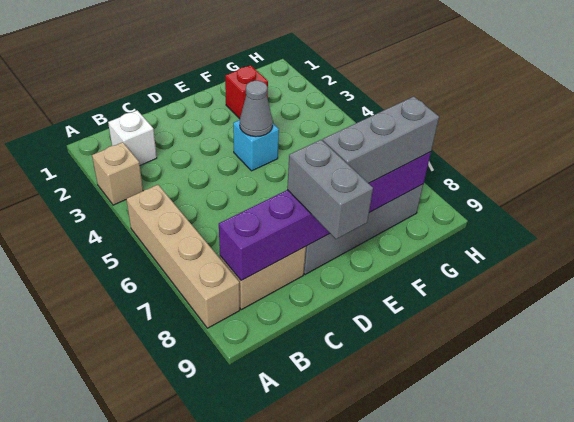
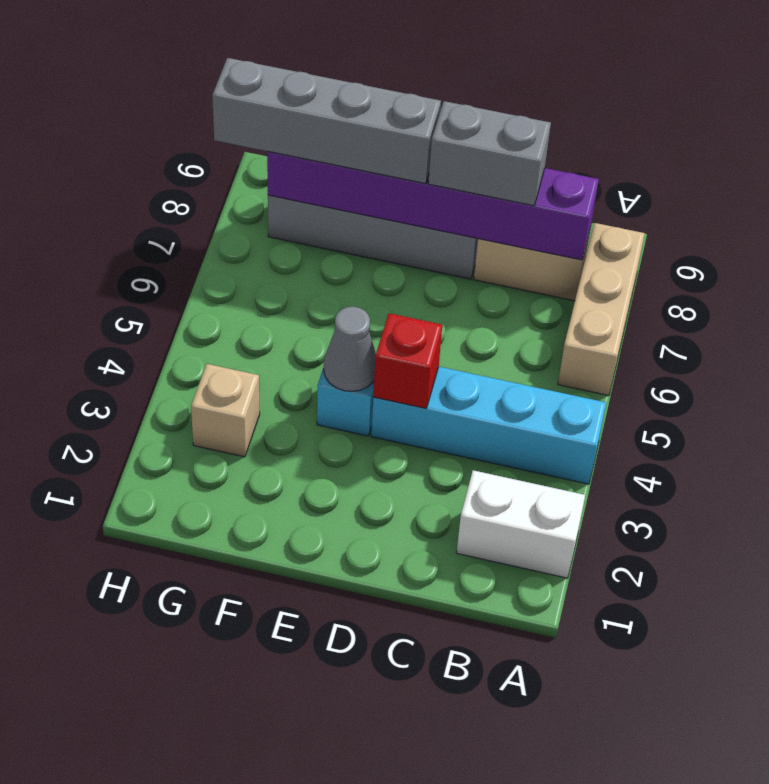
tan brick A3 level 1 -> tan brick G3 level 1
none -> cyan brick A4:D4 level 1
tan brick A5:A8 level 1 -> tan brick A6:A8 level 1
white brick B2 level 1 -> white brick A2:B2 level 1
grey brick D8:D9 level 3 -> grey brick C8:D8 level 3
grey brick E8:G8 level 3 -> grey brick E8:H8 level 3
red brick F2 level 1 -> red brick D4 level 2

